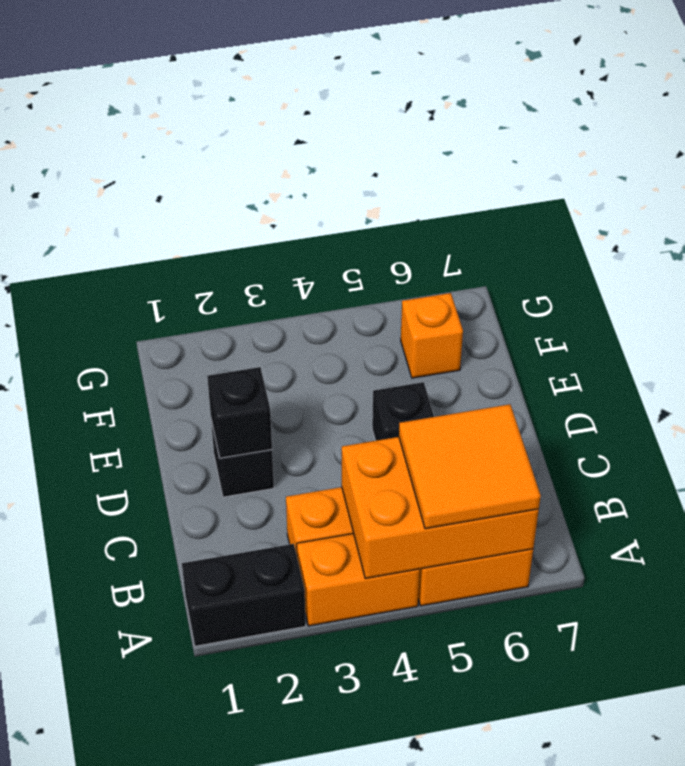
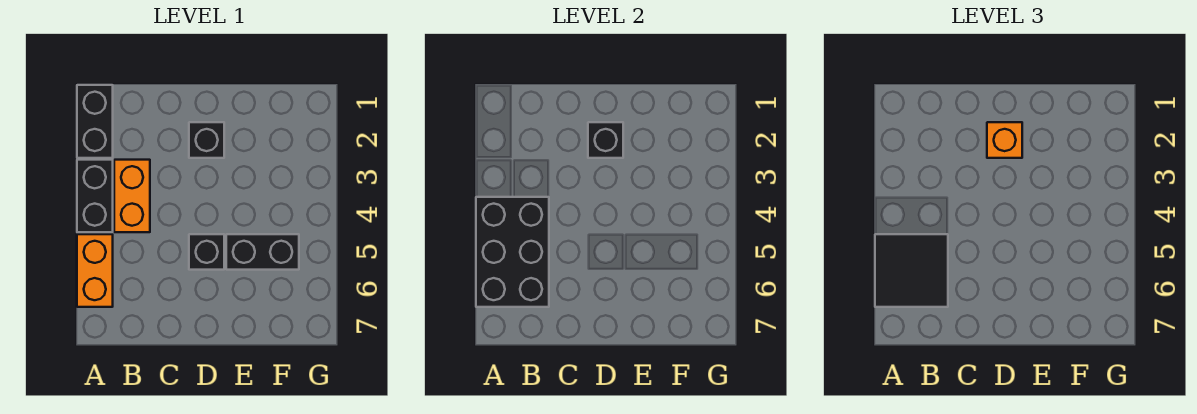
orange brick A3:A4 level 1 -> black brick A3:A4 level 1
orange brick A4:B6 level 2 -> black brick A4:B6 level 2
orange tile A5:B6 level 3 -> black tile A5:B6 level 3
none -> black brick E5:F5 level 1
orange brick F6 level 1 -> orange brick D2 level 3

